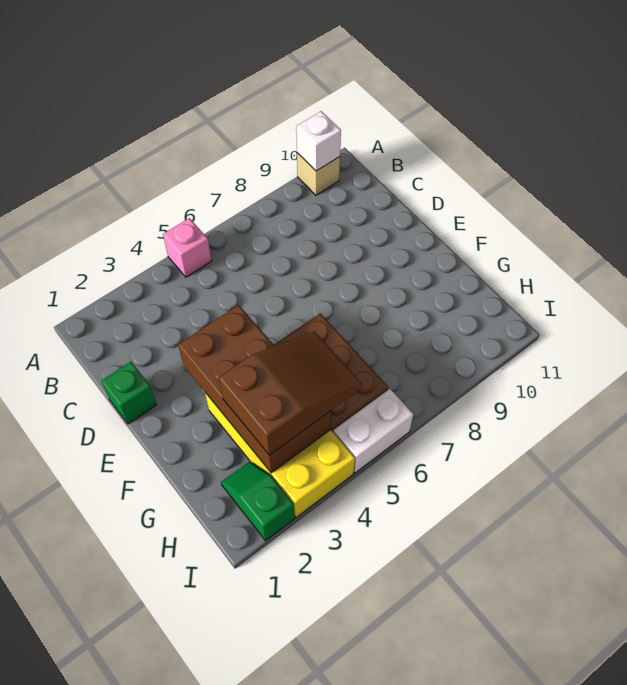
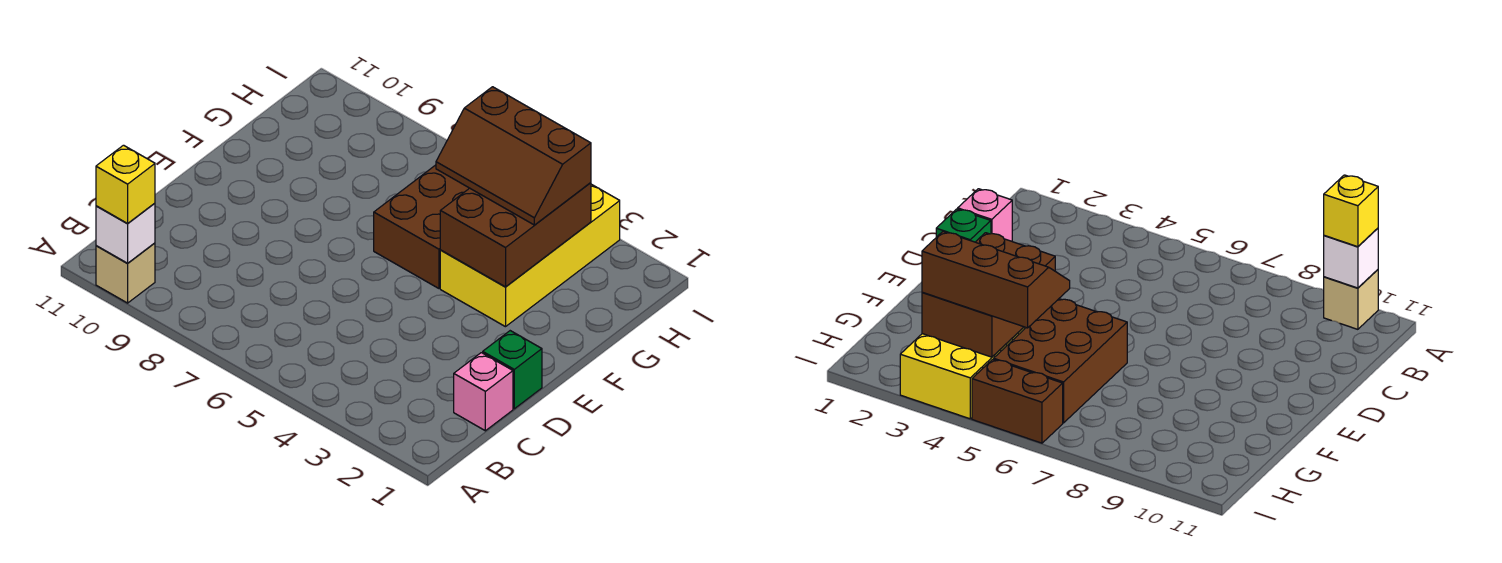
pink brick A5 level 1 -> pink brick C1 level 1
none -> yellow brick A10 level 3
brown brick E3:H4 level 2 -> brown brick F3:H4 level 2
brown slope G3:H5 level 3 top 3 -> brown slope G3:H5 level 3 top H
green slope H2:I2 level 1 top I -> none
white brick I5:I6 level 1 -> brown brick I5:I6 level 1

